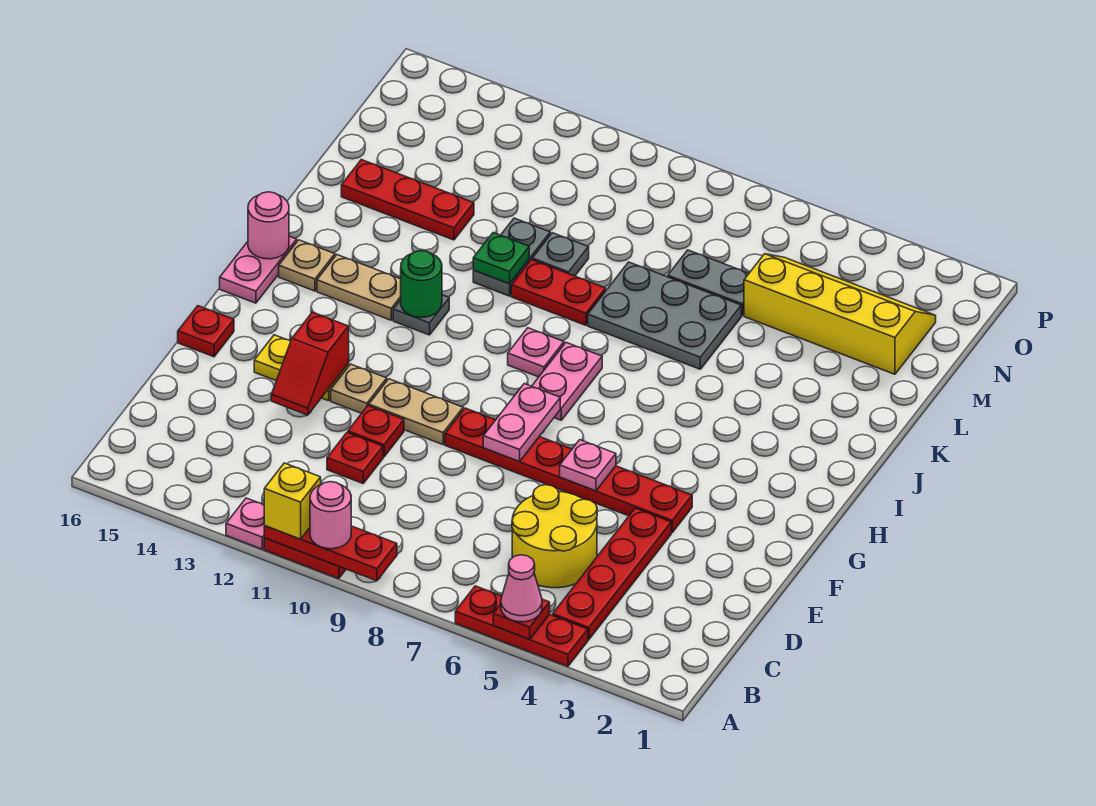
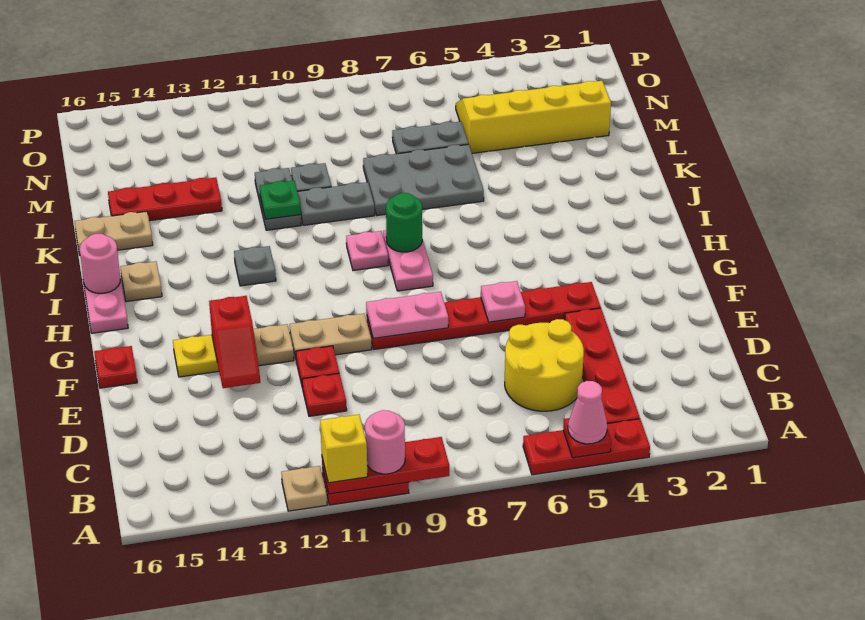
pink plate A12 level 1 -> tan plate A12 level 1
pink plate F8:G8 level 2 -> pink plate F8:F9 level 2
green round brick I12 level 2 -> green round brick I8 level 2
tan plate I13:I14 level 1 -> tan plate K15:K16 level 1
red plate K9:K10 level 1 -> grey plate K9:K10 level 1

